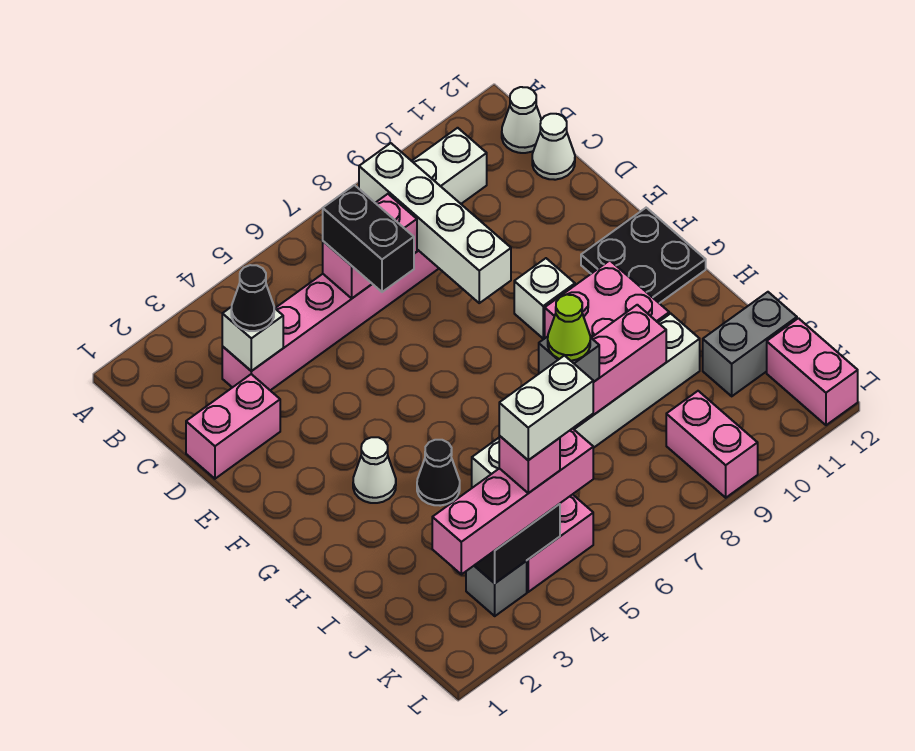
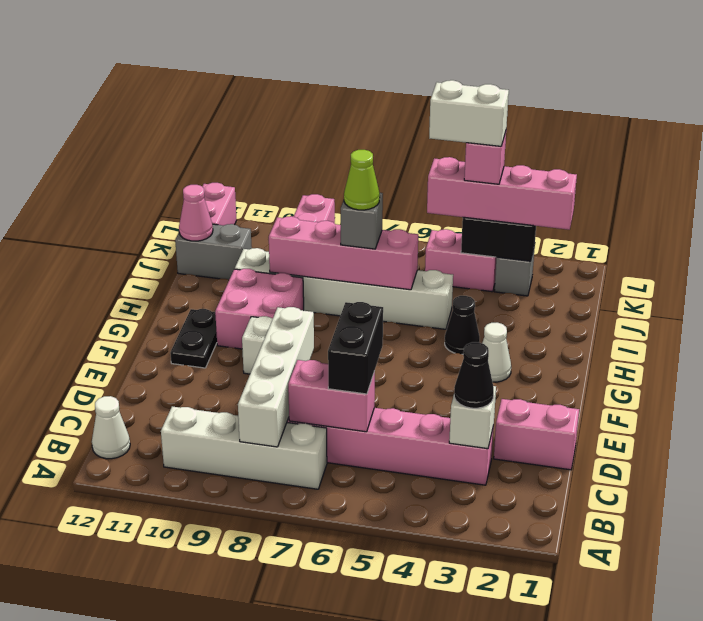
white cone C12 level 1 -> none
black plate F11:G12 level 1 -> black plate F11:G11 level 1
none -> pink cone J12 level 2

